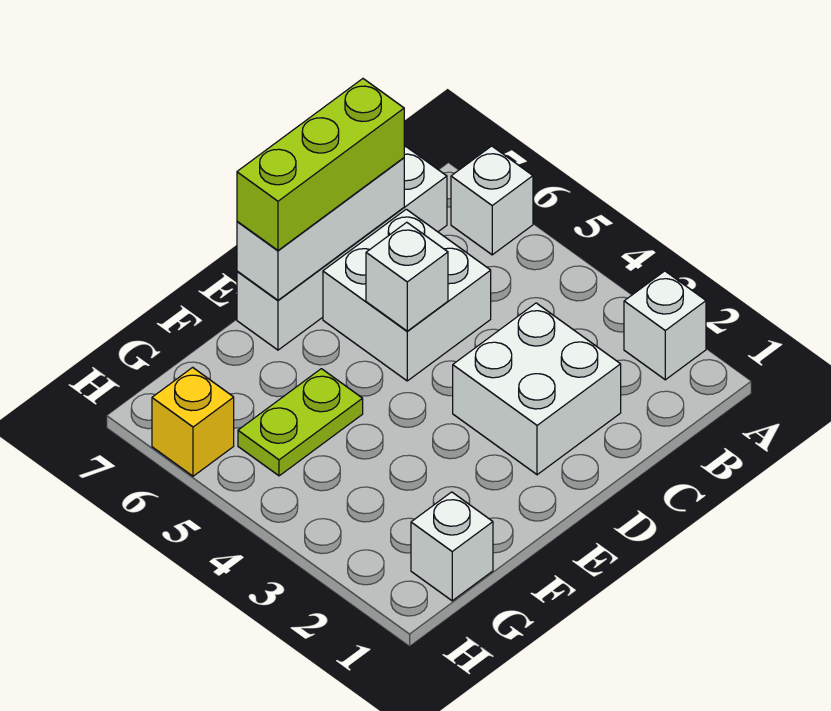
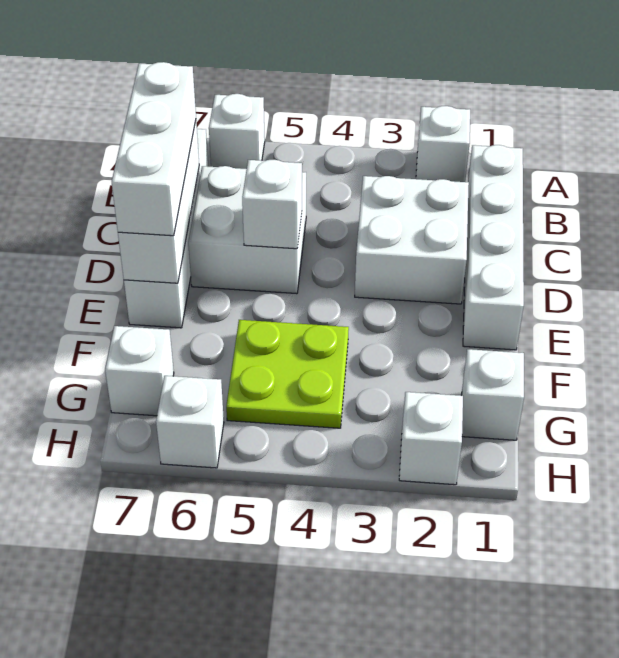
none -> white brick B1:E1 level 1
lime brick C7:E7 level 3 -> white brick C7:E7 level 3
lime plate F5:G5 level 1 -> lime plate F4:G5 level 1
none -> white brick G7 level 1
none -> white brick H2 level 1
yellow brick H6 level 1 -> white brick H6 level 1

